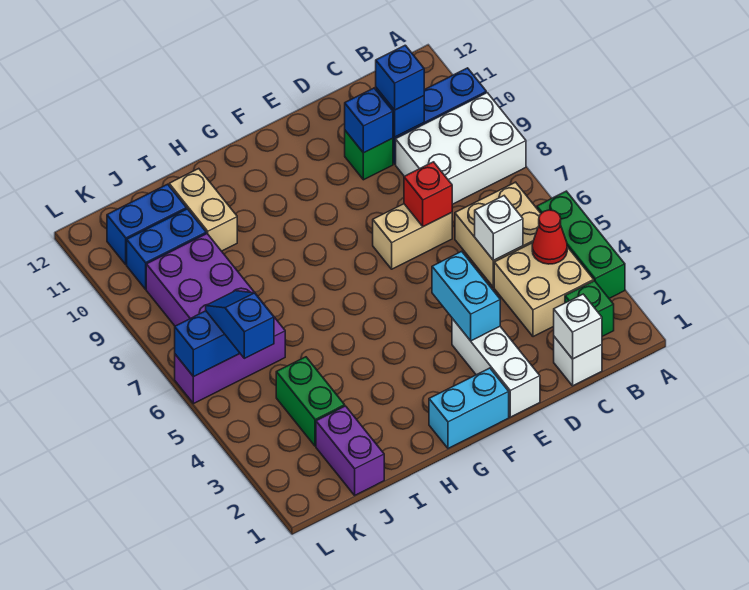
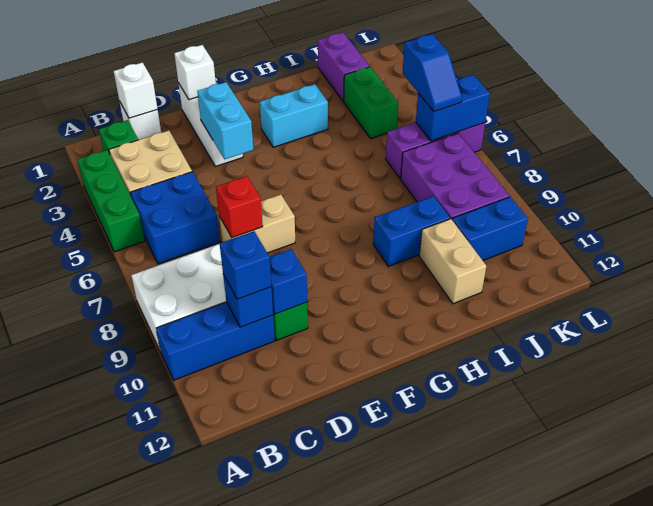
red cone B4 level 2 -> none
tan brick B5:C6 level 1 -> blue brick B5:C6 level 1
white brick C5 level 2 -> white brick E1 level 2
cyan brick F1:G1 level 1 -> cyan brick G3:H3 level 1
blue brick J11:K11 level 1 -> blue brick H9:I9 level 1

